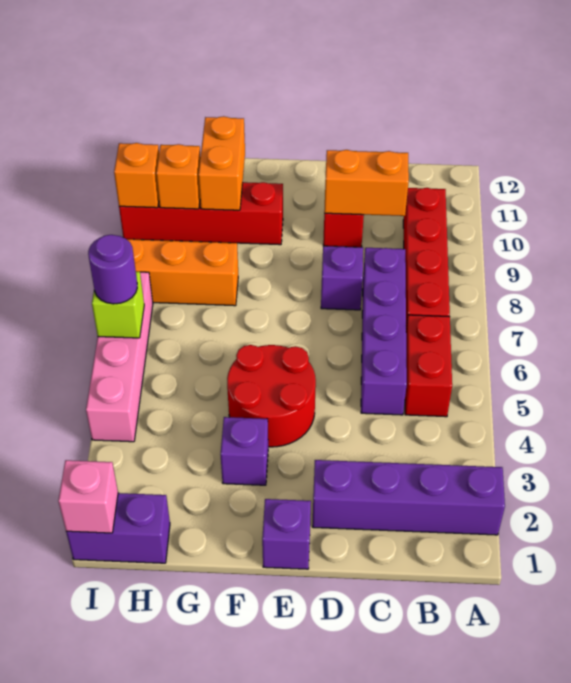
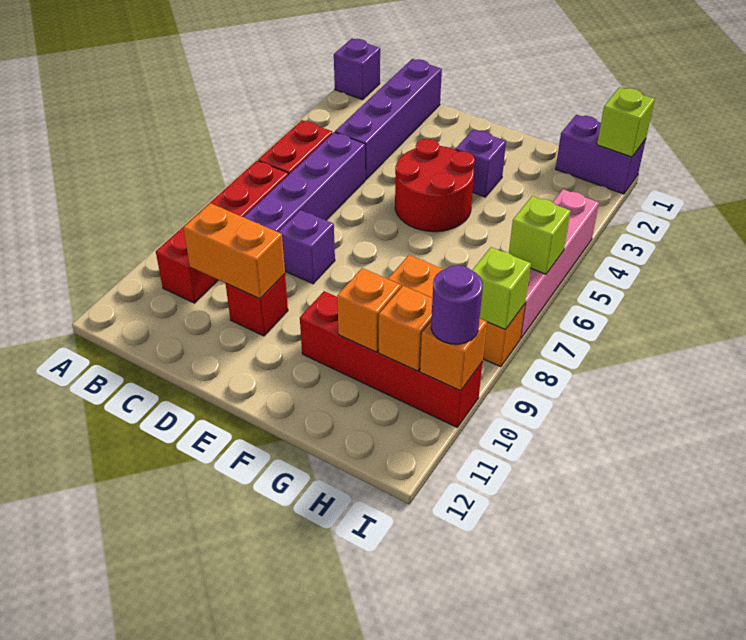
purple brick A2:D2 level 1 -> purple brick C1:C4 level 1
purple brick E1 level 1 -> purple brick A1 level 1
orange brick G10:G11 level 2 -> orange brick G10 level 2
pink brick I1 level 2 -> lime brick I1 level 2
purple round brick I6 level 3 -> purple round brick I10 level 3
none -> lime brick I8 level 2

